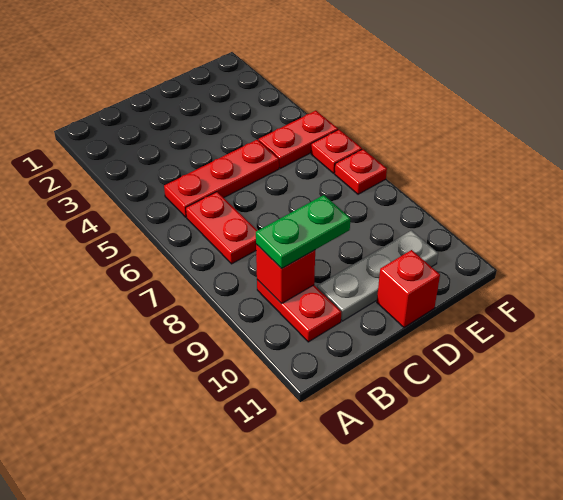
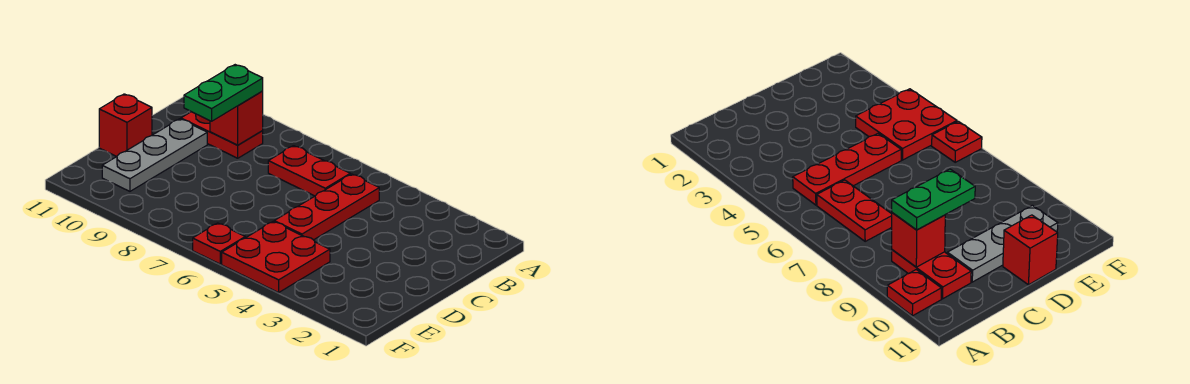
red plate E5:F5 level 1 -> red plate E4:F5 level 1
red plate F7 level 1 -> red plate A10 level 1

